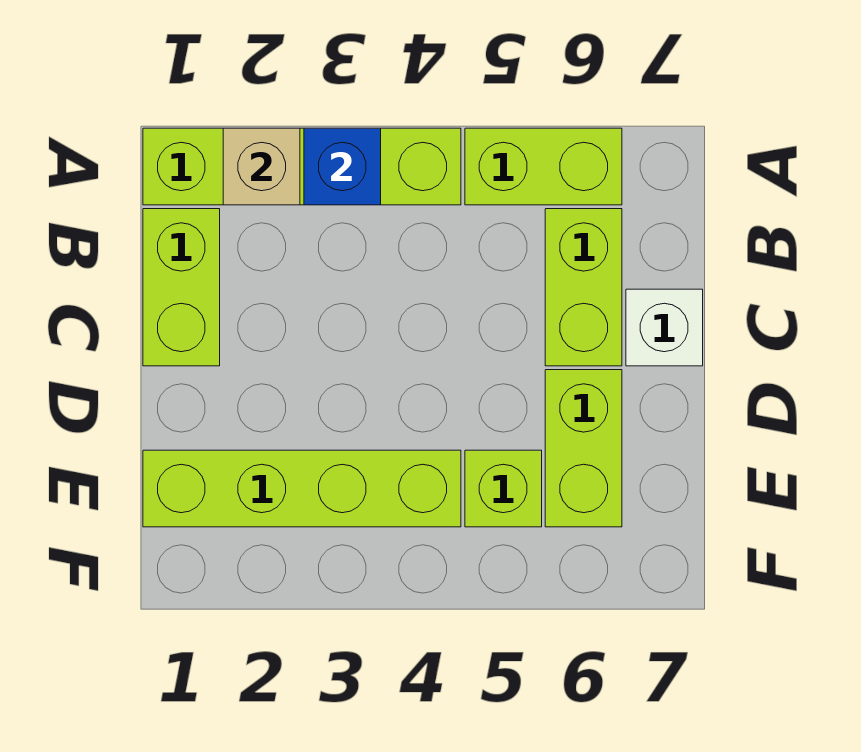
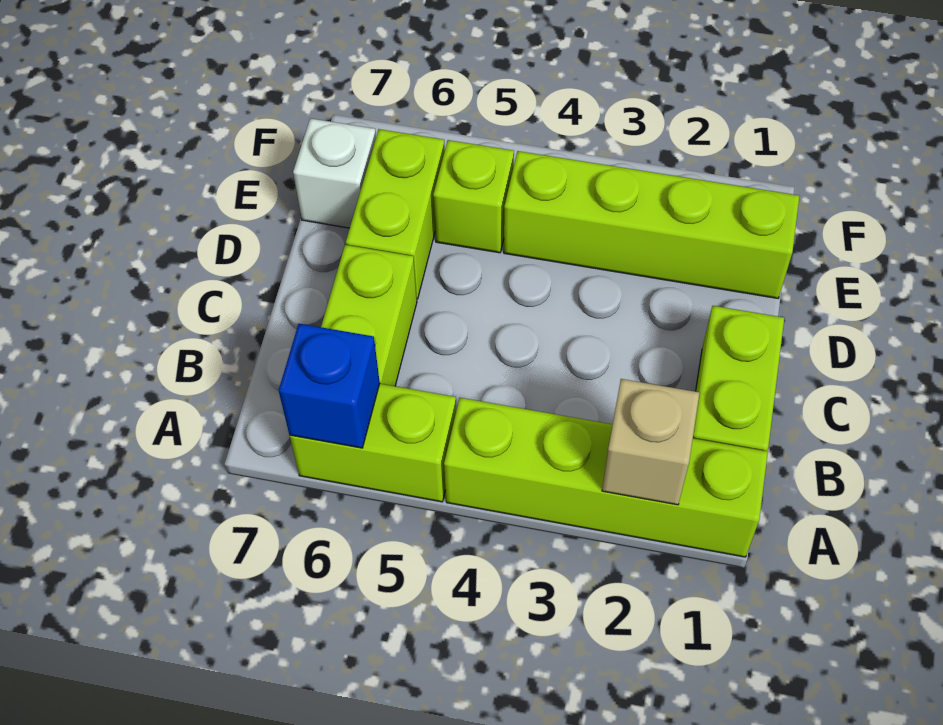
blue brick A3 level 2 -> blue brick A6 level 2
white brick C7 level 1 -> white brick E7 level 1

